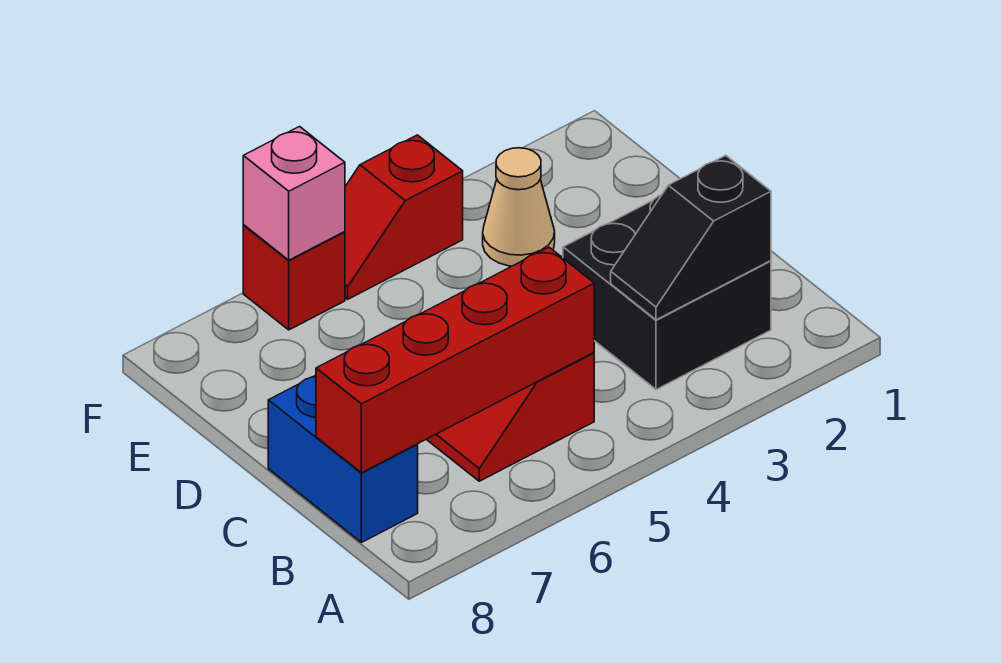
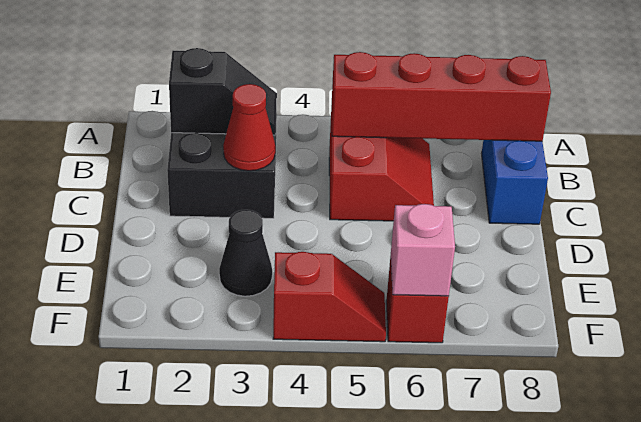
none -> red cone C3 level 2
tan cone E3 level 1 -> black cone E3 level 1

